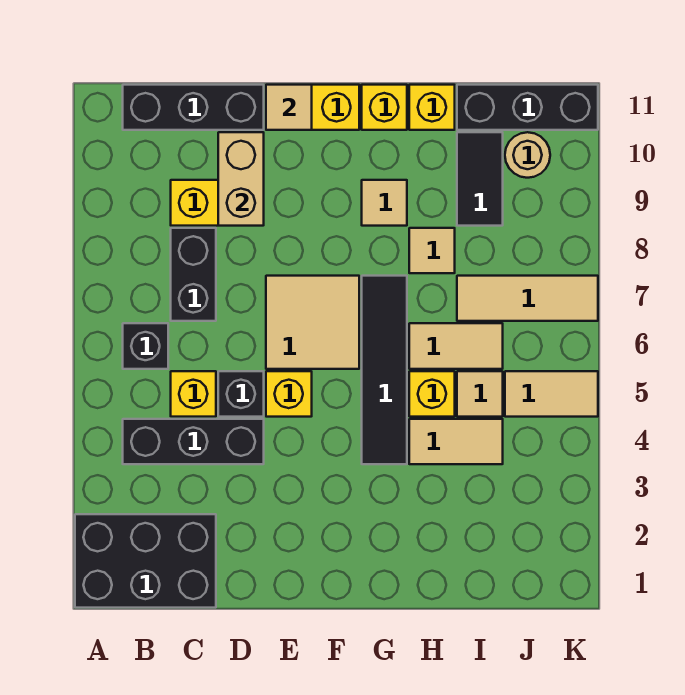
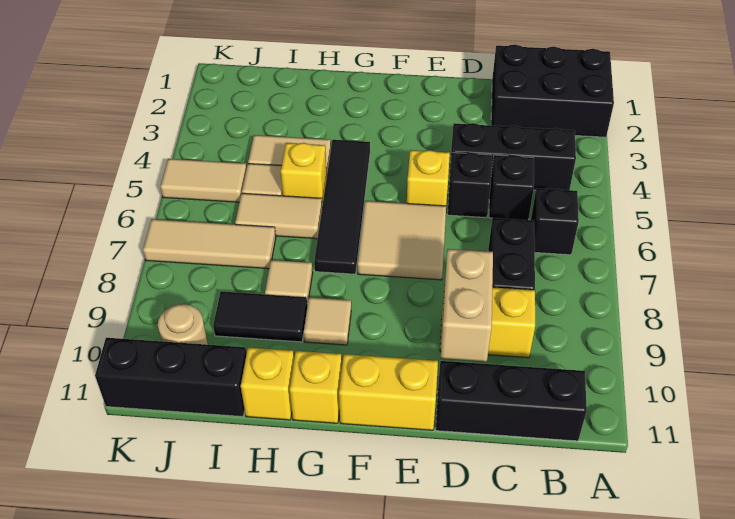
yellow brick C5 level 1 -> black brick C5 level 1
tan tile E11 level 2 -> none
black tile I9:I10 level 1 -> black tile H9:I9 level 1

